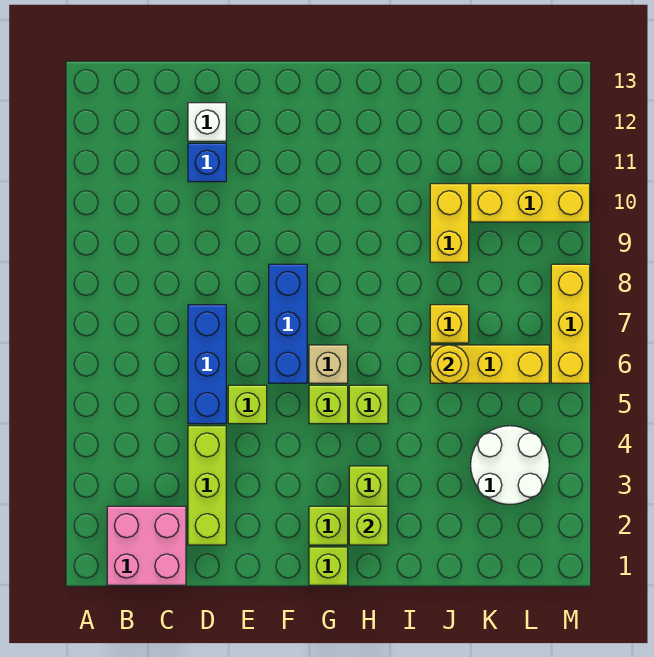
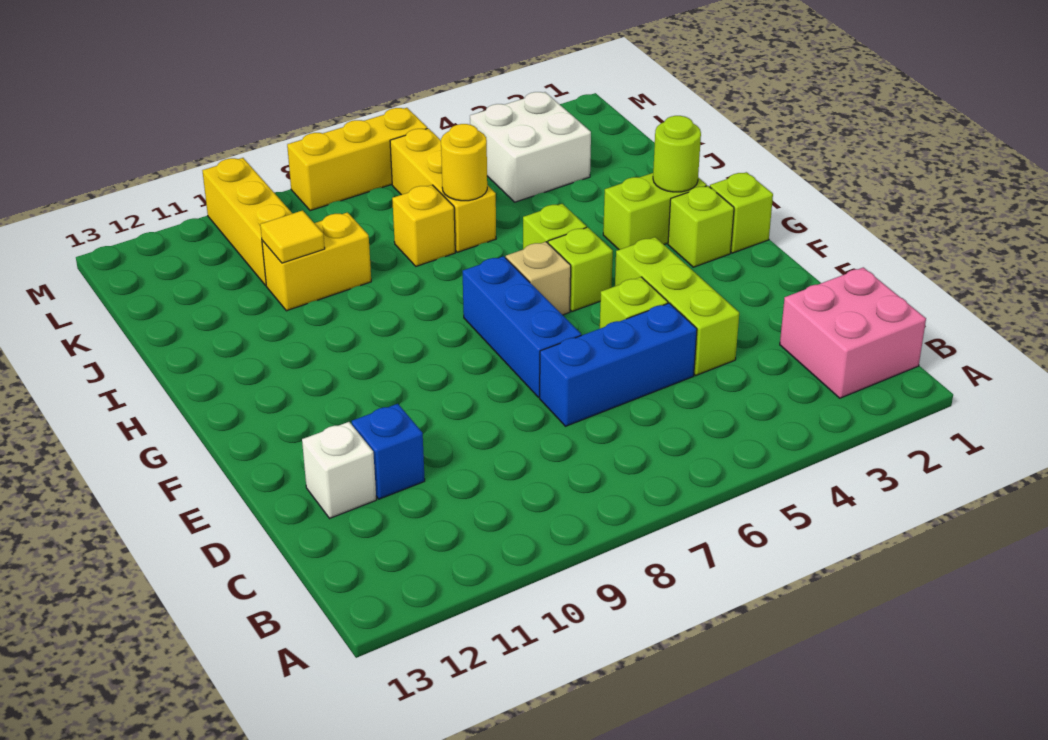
lime brick D2:D4 level 1 -> lime brick D4:F4 level 1
blue brick F6:F8 level 1 -> blue brick E7:G7 level 1
lime brick H2 level 2 -> lime round brick H2 level 2
none -> yellow tile J10 level 2
white round brick K3:L4 level 1 -> white brick K3:L4 level 1

